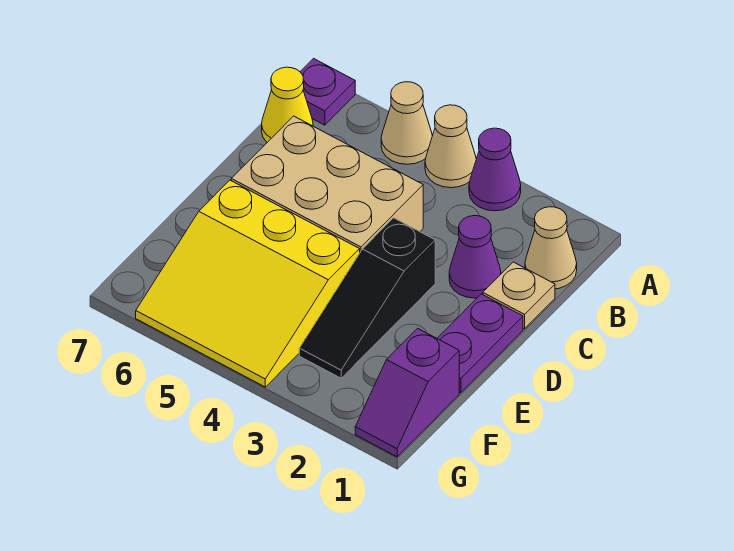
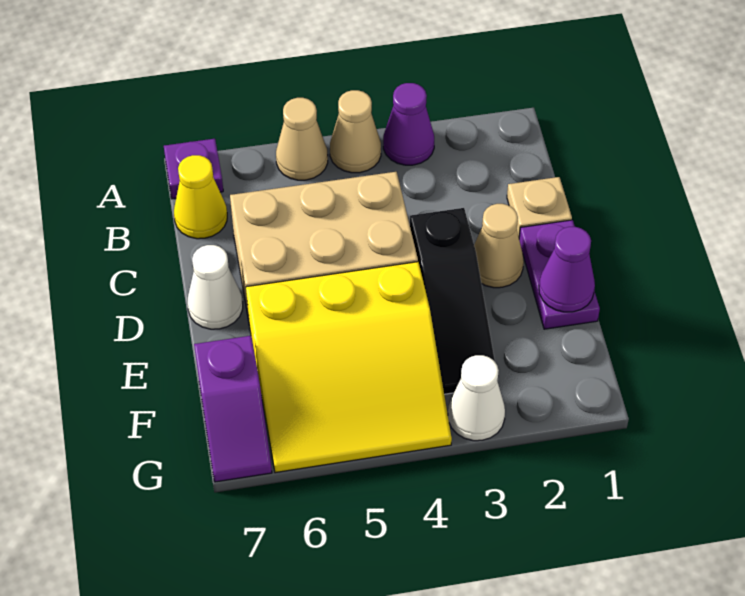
tan cone B1 level 1 -> tan cone D2 level 1
purple cone C2 level 1 -> purple cone E1 level 2
none -> white cone D7 level 1
purple slope F1:G1 level 1 top F -> purple slope F7:G7 level 1 top F
none -> white cone G3 level 1

